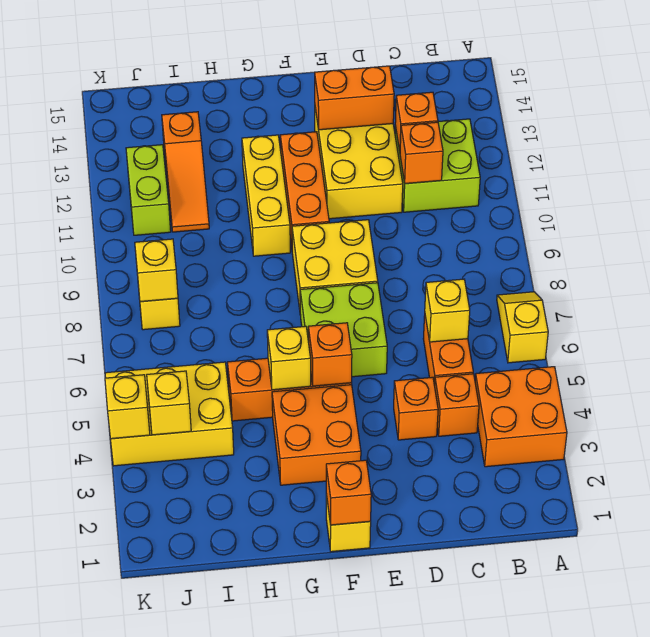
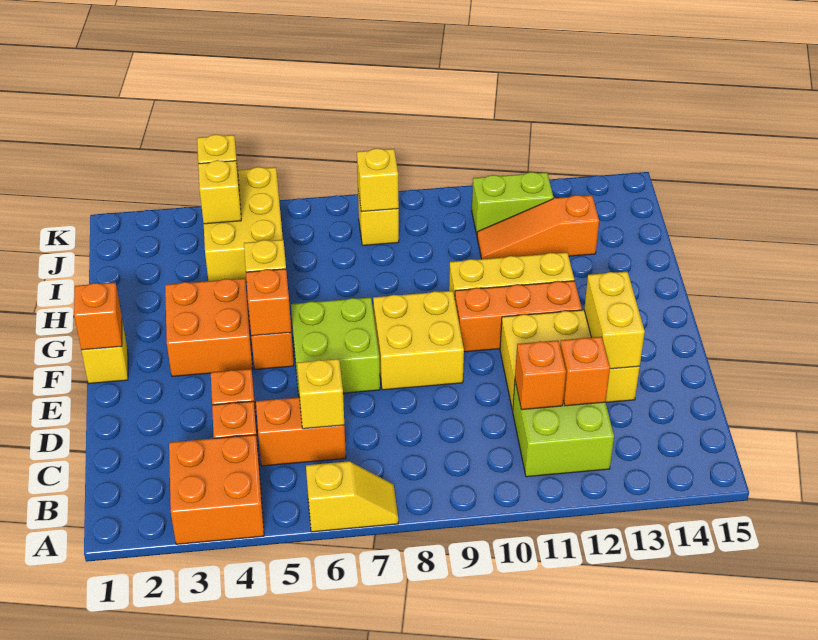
orange brick D13:E13 level 2 -> yellow brick D13:E13 level 2

